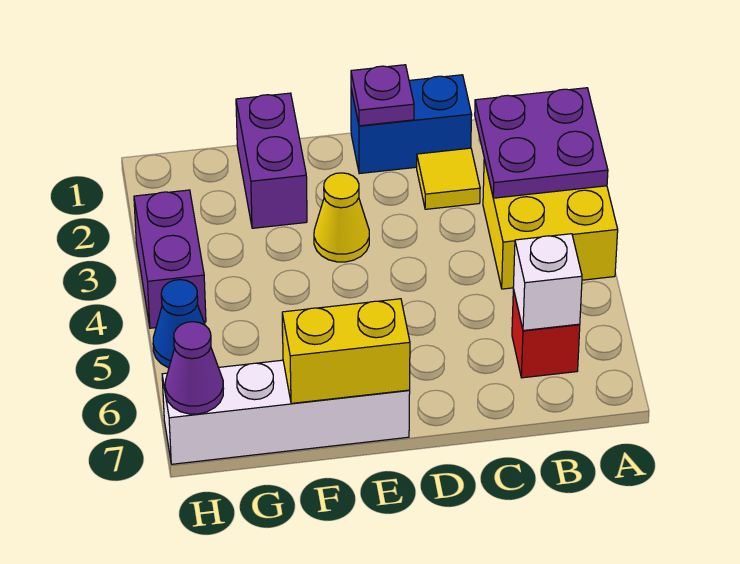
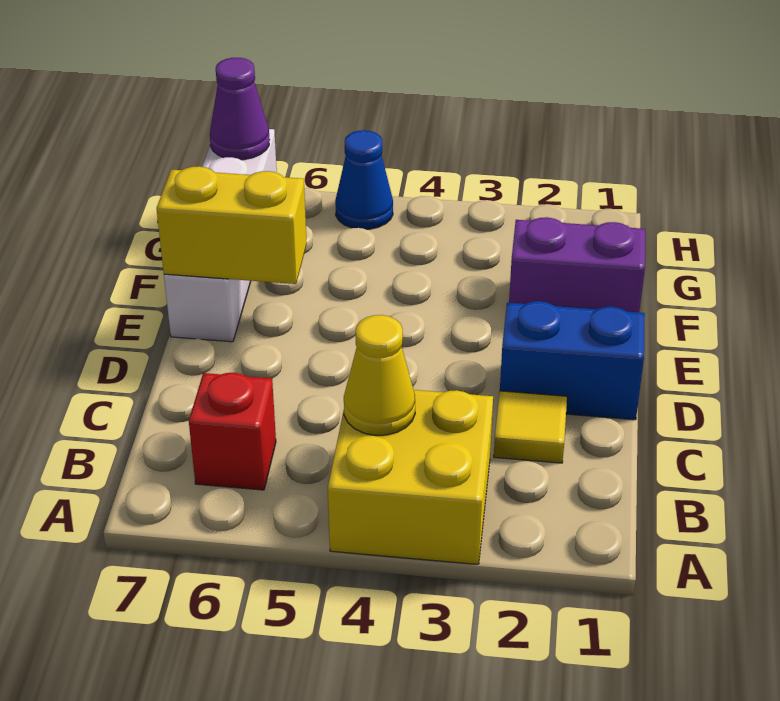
purple plate A2:B3 level 2 -> none
white brick B6 level 2 -> none
blue brick C1:D1 level 1 -> blue brick D1:D2 level 1
purple plate D1 level 2 -> none
yellow cone E3 level 1 -> yellow cone B4 level 2
yellow brick E7:F7 level 2 -> yellow brick E6:E7 level 2
purple brick H3:H4 level 1 -> none

